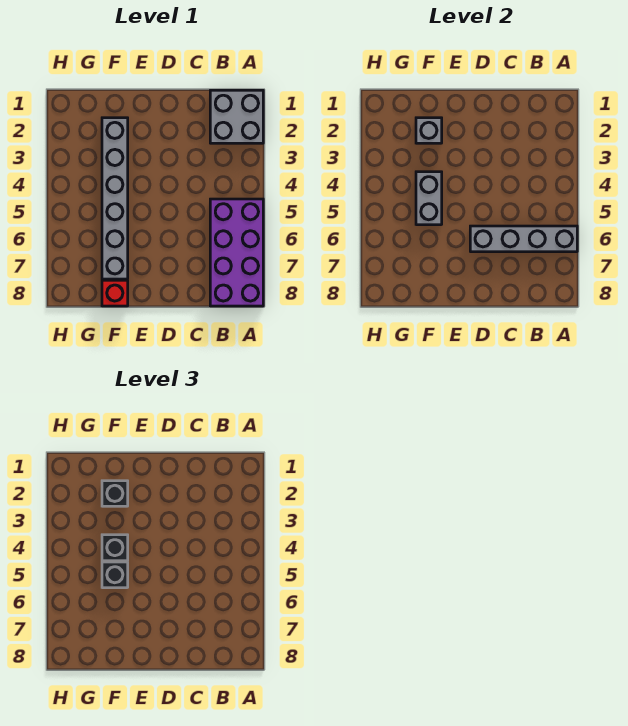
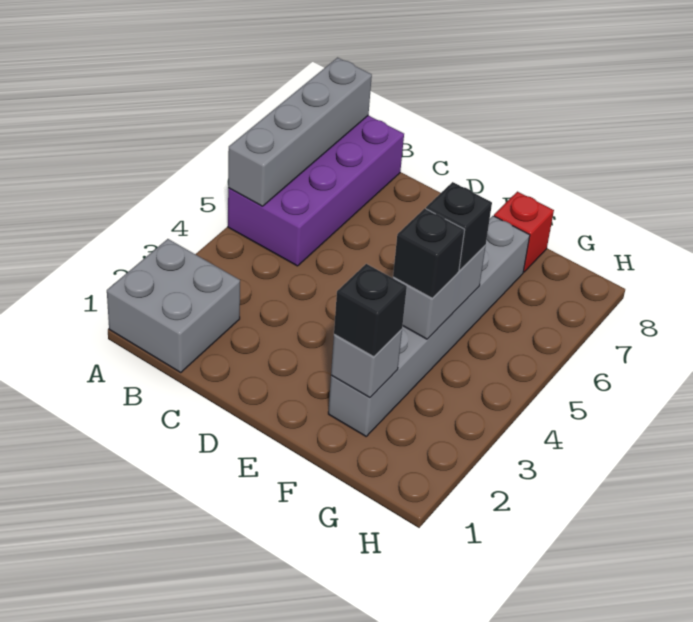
grey brick A6:D6 level 2 -> grey brick A5:A8 level 2

